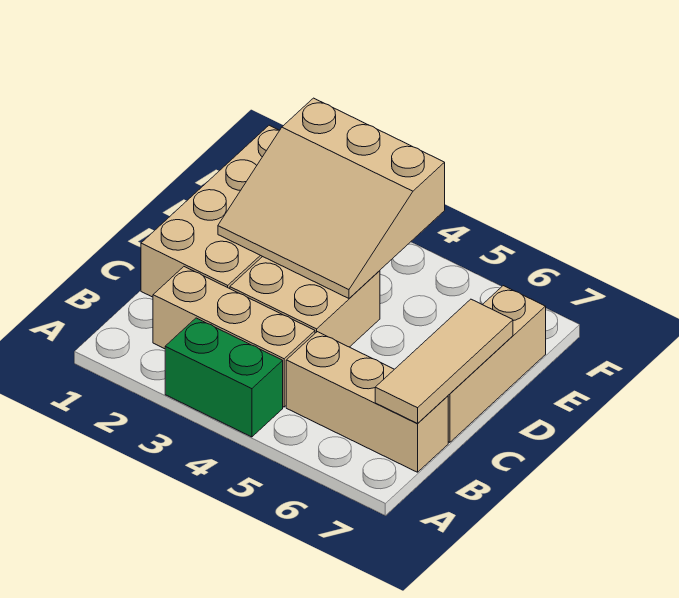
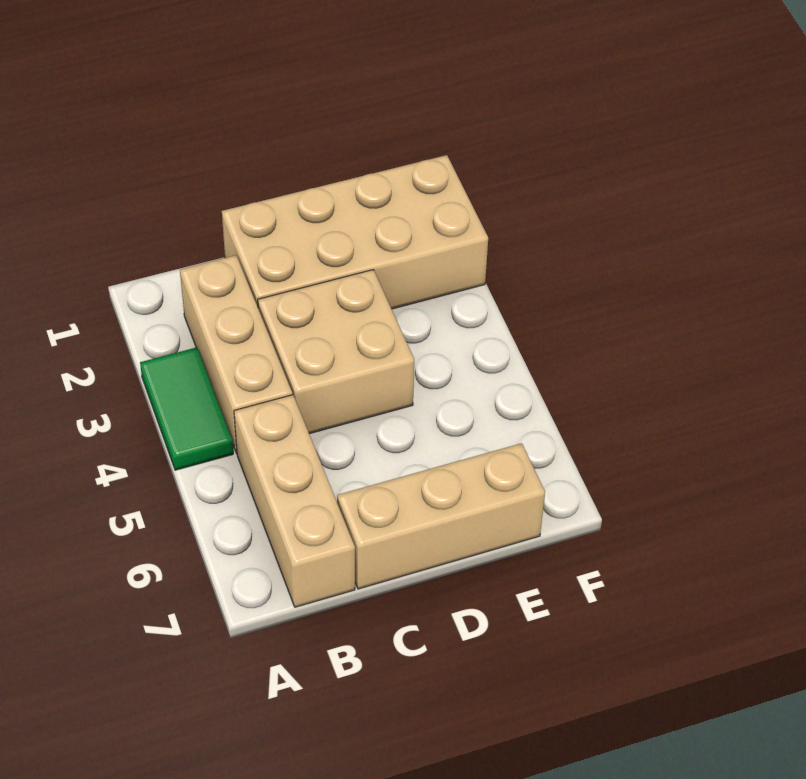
green brick A3:A4 level 1 -> green tile A3:A4 level 1
tan tile B7:D7 level 2 -> none
tan slope D2:F4 level 2 top F -> none

